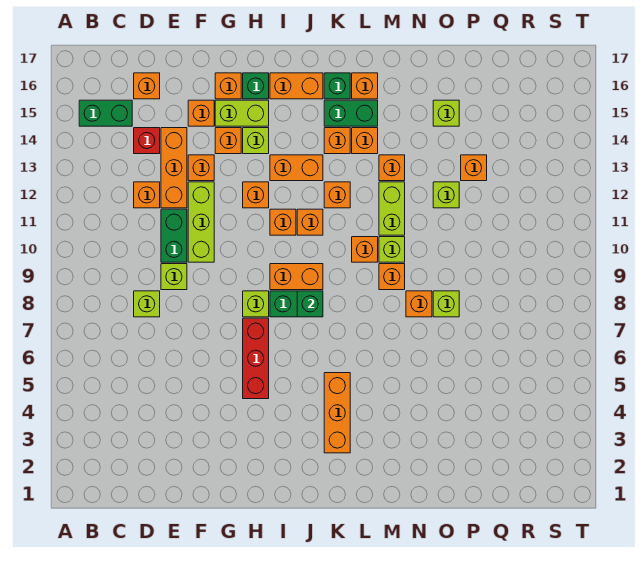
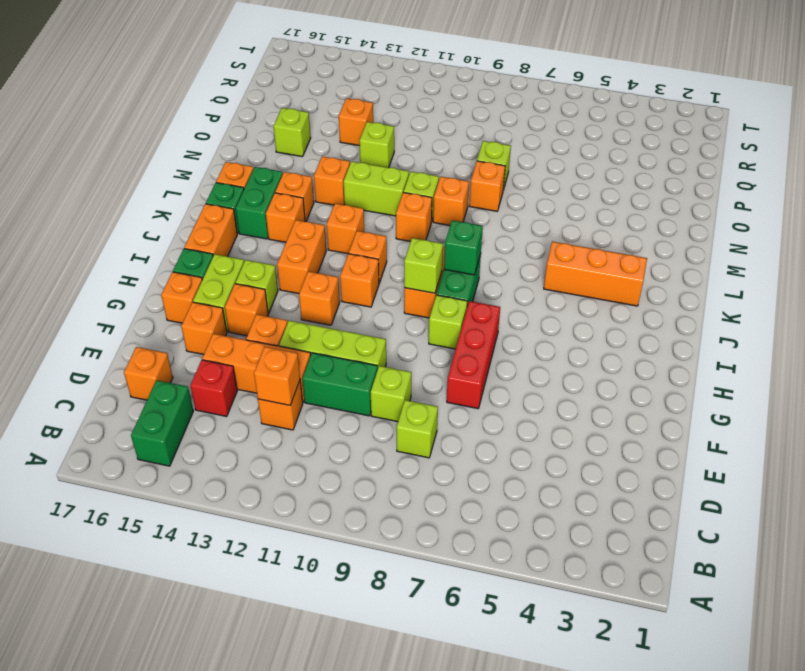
none -> orange brick D12 level 2
red brick H5:H7 level 1 -> red brick F7:H7 level 1
none -> lime brick I9 level 2

